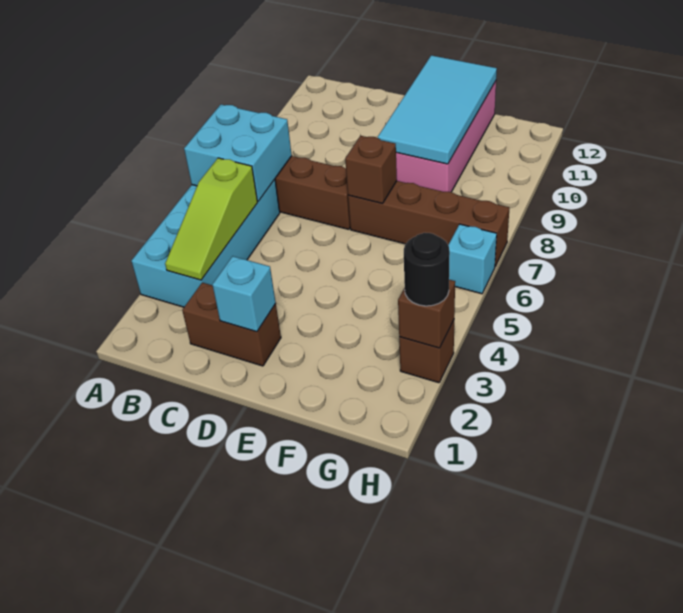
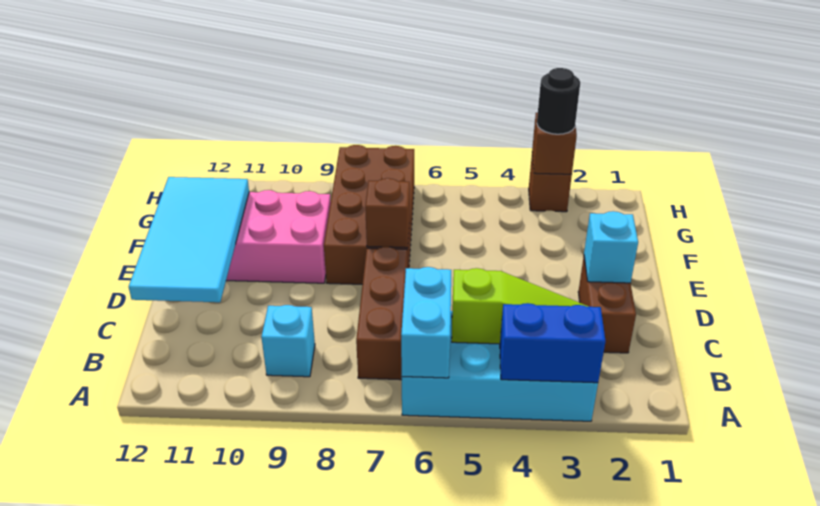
none -> blue brick A3:A4 level 2
cyan brick A6:B7 level 2 -> cyan brick A6:B6 level 2
brown brick E7:H7 level 1 -> brown brick E7:H8 level 1
cyan tile E9:F12 level 2 -> cyan tile C11:F12 level 2
cyan brick H6 level 1 -> cyan brick B9 level 1

